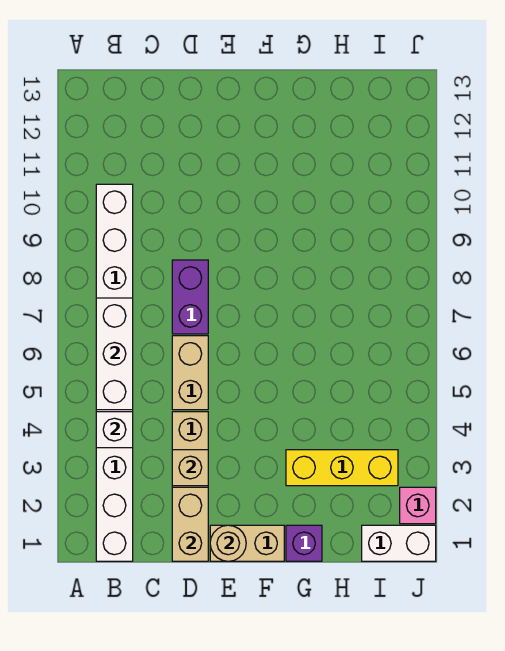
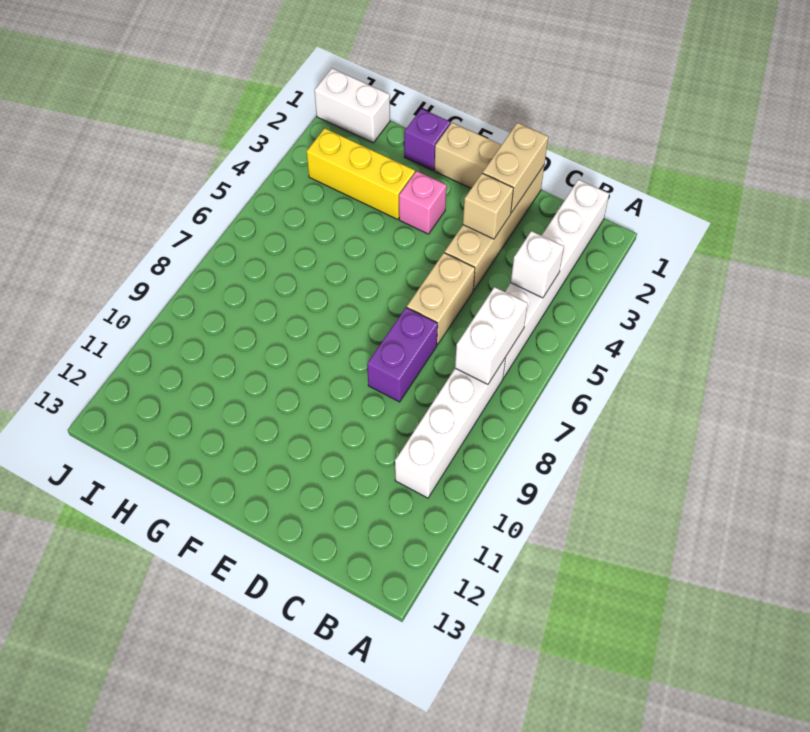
white brick B5:B7 level 2 -> white brick B6:B7 level 2
tan round brick E1 level 2 -> none
pink brick J2 level 1 -> pink brick F3 level 1

